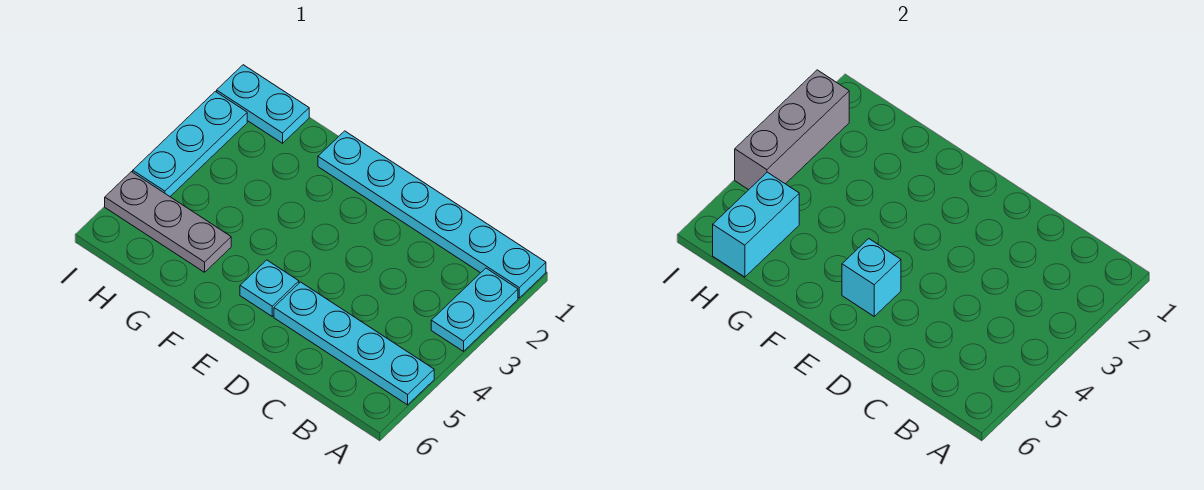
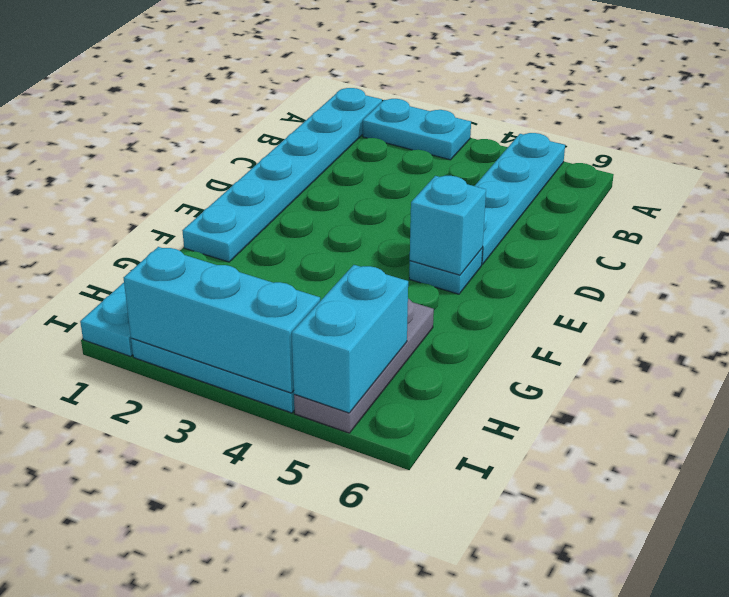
cyan brick H5:H6 level 2 -> cyan brick H5:I5 level 2
grey brick I2:I4 level 2 -> cyan brick I2:I4 level 2

